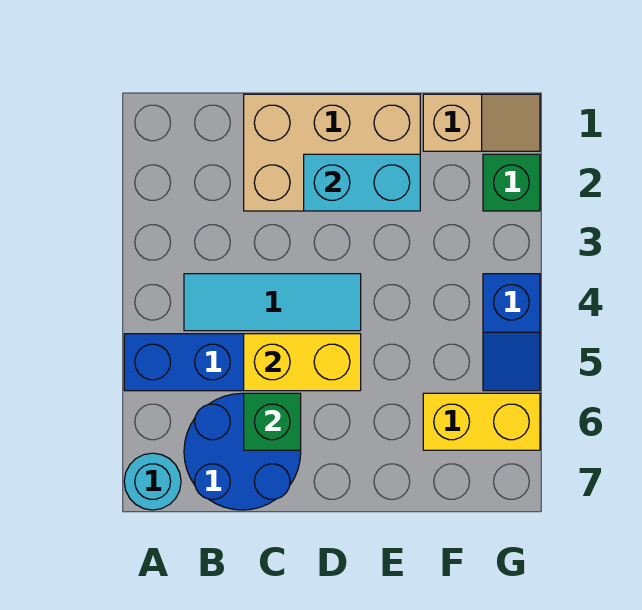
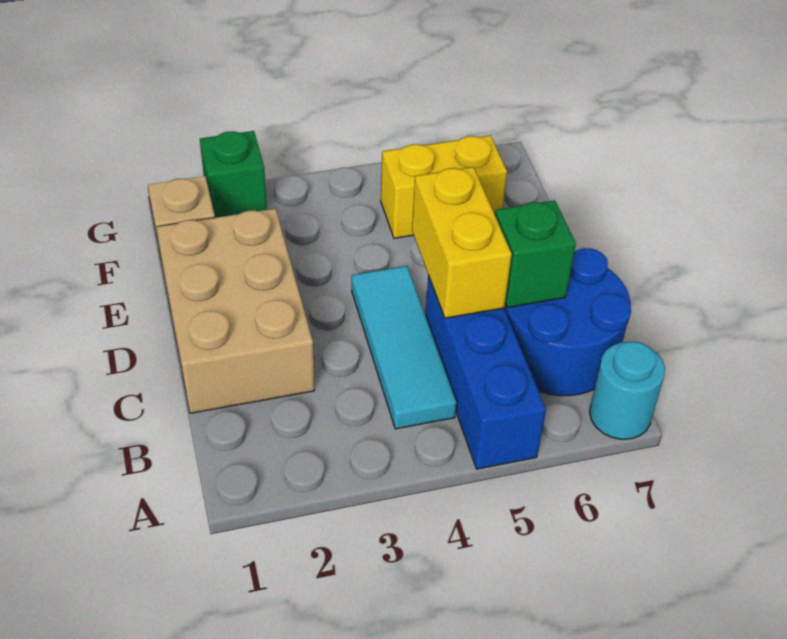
cyan brick D2:E2 level 2 -> none
yellow brick F6:G6 level 1 -> yellow brick F5:F6 level 1
blue slope G4:G5 level 1 top 4 -> none

